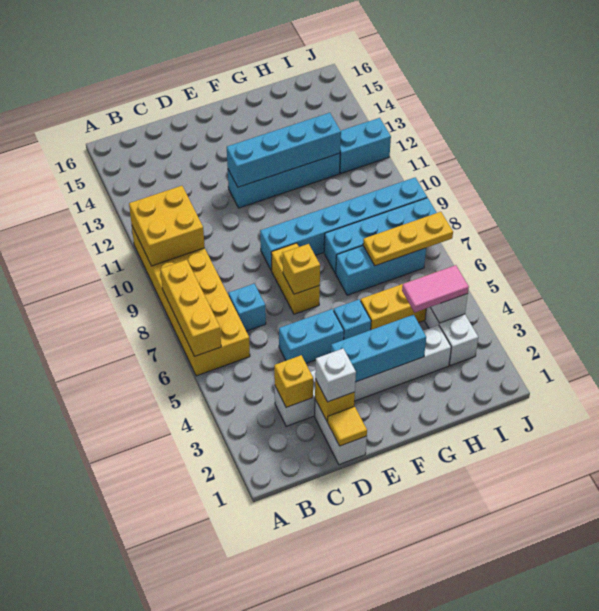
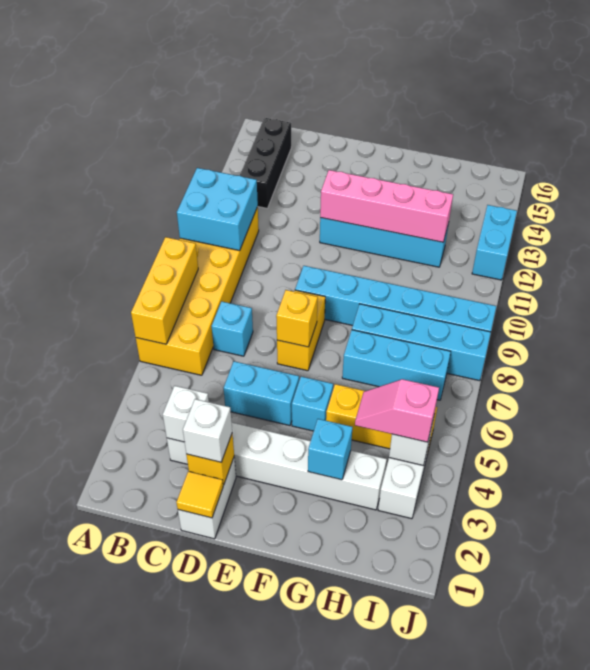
yellow brick A10:B11 level 2 -> cyan brick A10:B11 level 2
none -> black brick B13:B15 level 1
yellow brick C3 level 2 -> white brick C3 level 2
cyan brick E3:G3 level 2 -> cyan brick G3 level 2
cyan brick E12:H12 level 2 -> pink brick E12:H12 level 2
pink tile H4:I4 level 3 -> pink slope H4:I4 level 3 top I
yellow plate H7:J7 level 2 -> none
cyan brick I12:J12 level 1 -> cyan brick J12:J13 level 1

